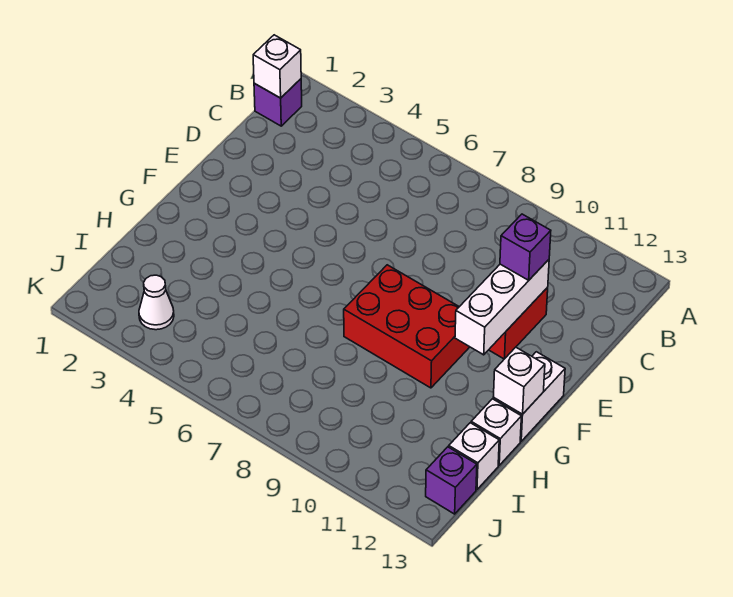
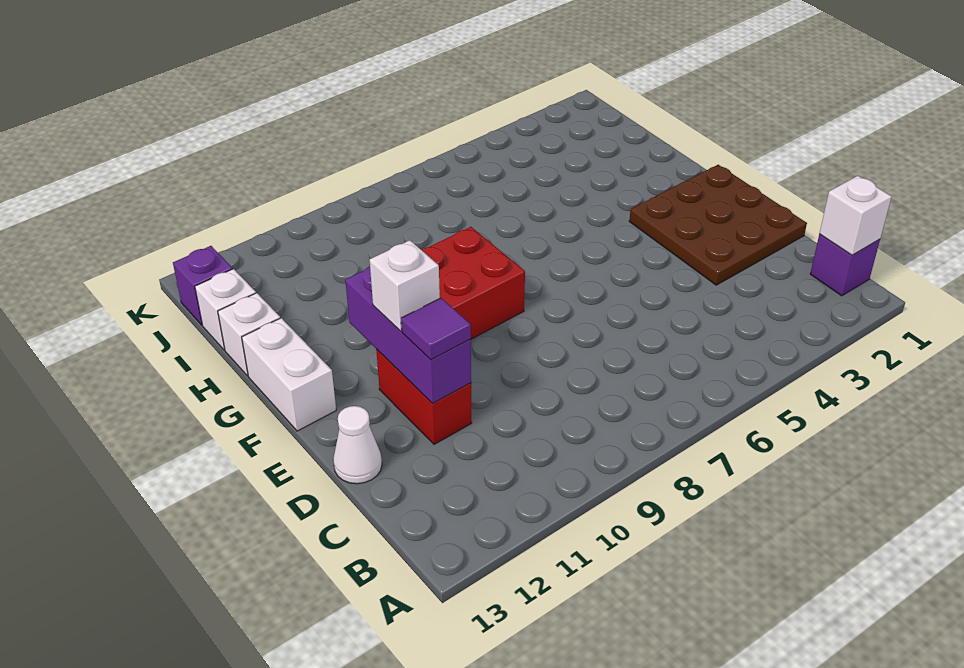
none -> brown plate D1:F3 level 1
white brick D11:F11 level 2 -> purple brick D11:F11 level 2
purple brick D11 level 3 -> purple tile D11 level 3
white brick G13 level 2 -> white brick E11 level 3
white cone J3 level 1 -> white cone D13 level 1

